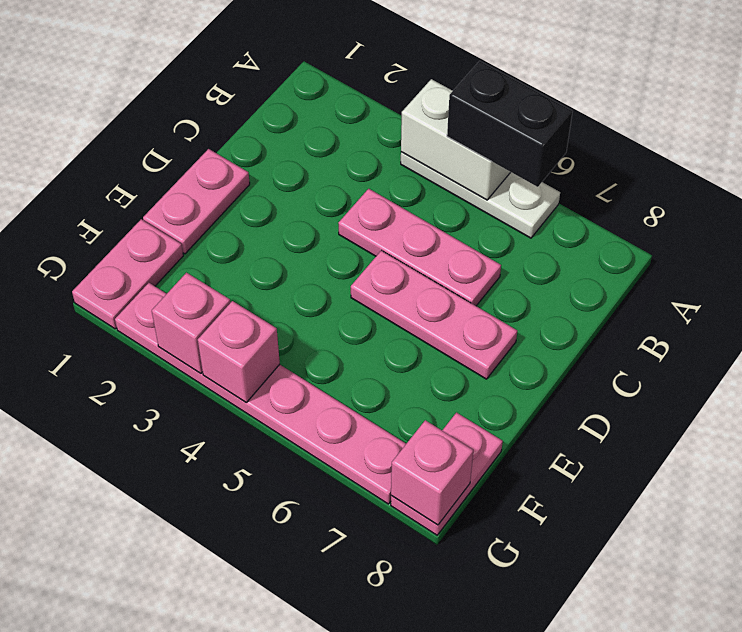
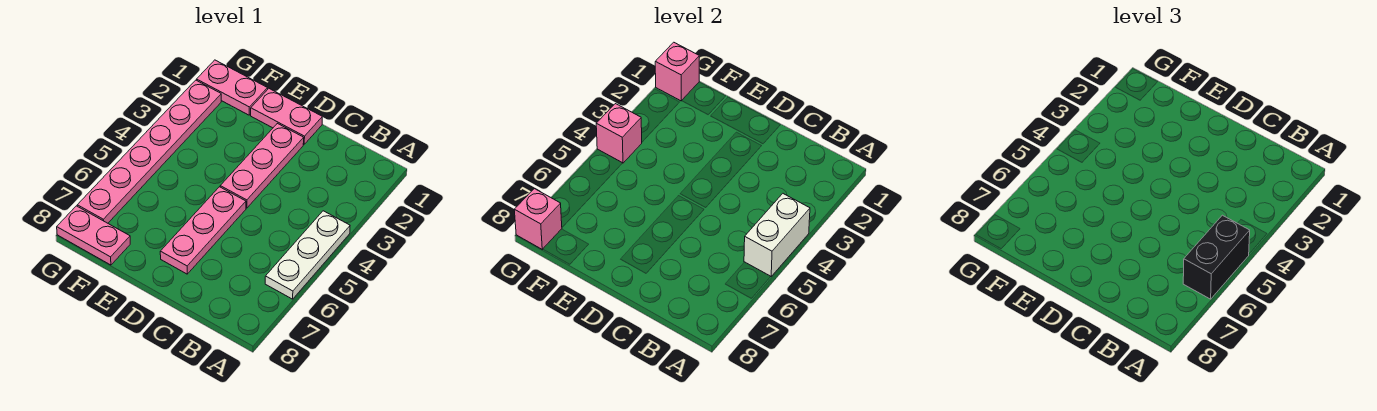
pink plate C4:C6 level 1 -> pink plate D2:D4 level 1
pink brick G3 level 2 -> pink brick G1 level 2

